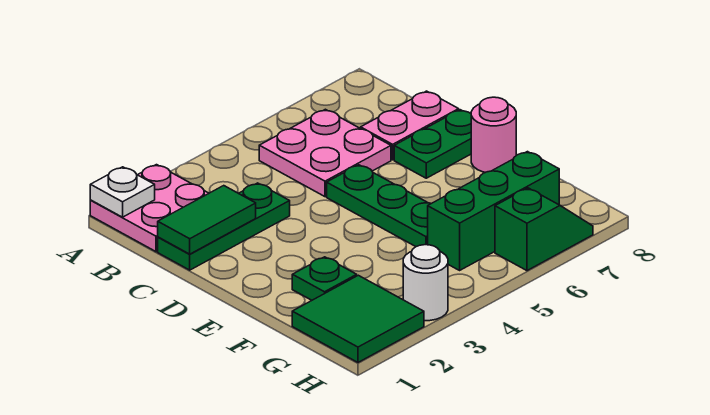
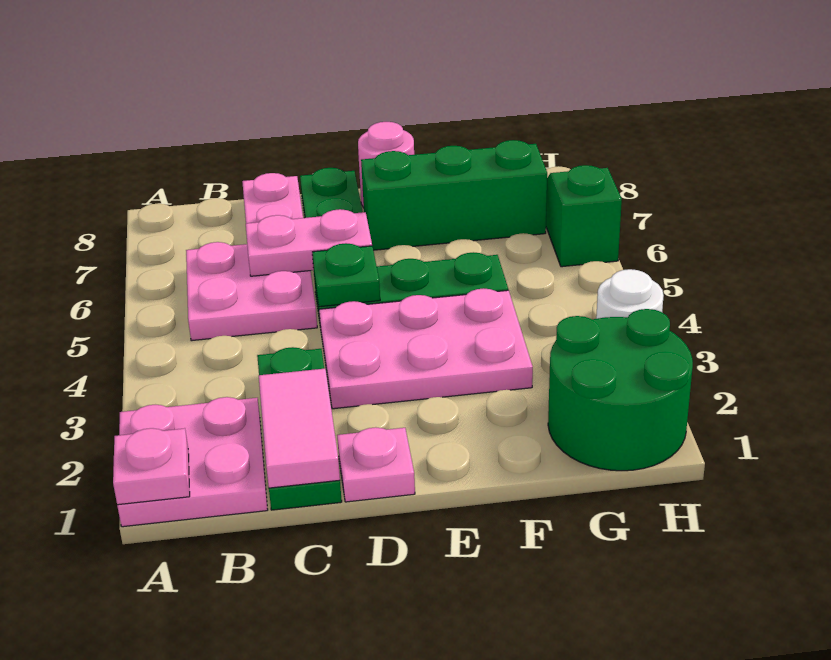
white plate A1 level 2 -> pink plate A1 level 2
green tile C1:C2 level 2 -> pink tile C1:C2 level 2
none -> pink plate C6:D6 level 2
none -> pink plate D1 level 1
none -> pink plate D3:F4 level 1
green plate F2 level 1 -> green plate D5 level 2
green tile G1:H2 level 1 -> green round brick G1:H2 level 1
green brick G5:G7 level 1 -> green brick E7:G7 level 1

